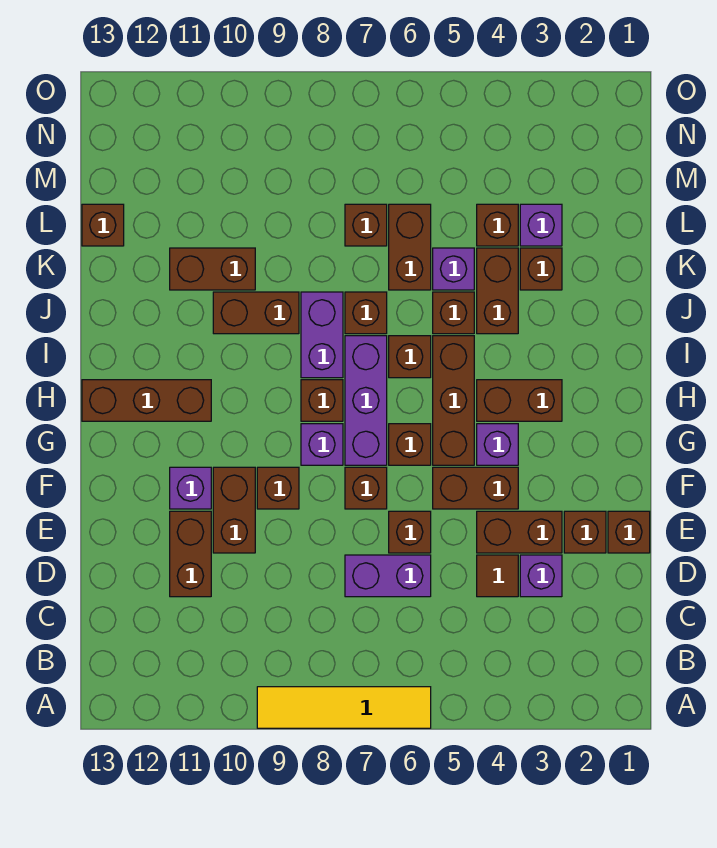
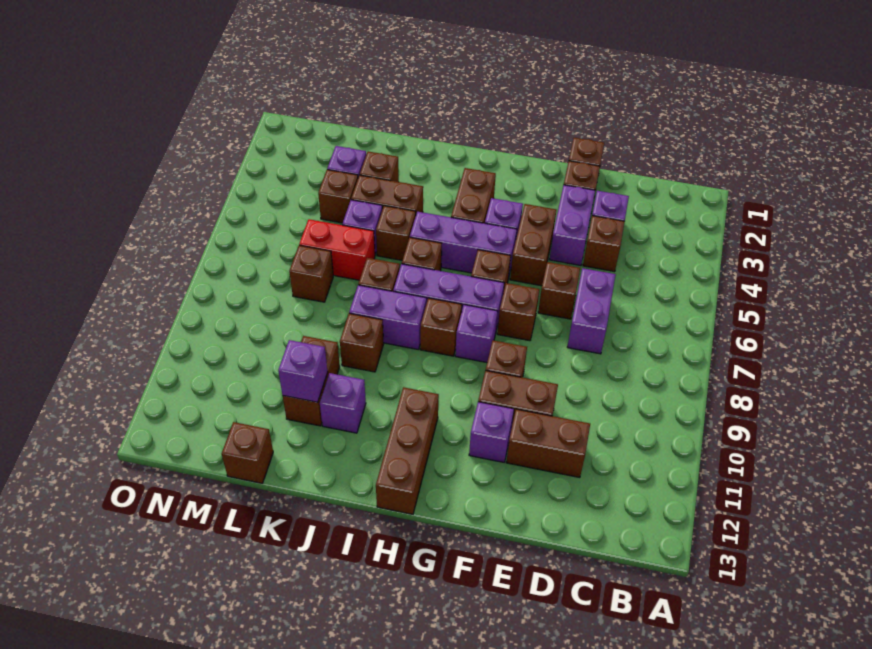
yellow tile A6:A9 level 1 -> none
brown tile D4 level 1 -> brown brick D4 level 1
brown brick E3:E4 level 1 -> purple brick E3:E4 level 1
brown brick G5:I5 level 1 -> purple brick G5:I5 level 1
brown brick J9:J10 level 1 -> brown brick J9 level 1
none -> purple brick J11 level 1
brown brick K6:L6 level 1 -> red brick K6:L6 level 1
none -> purple brick K11 level 2

